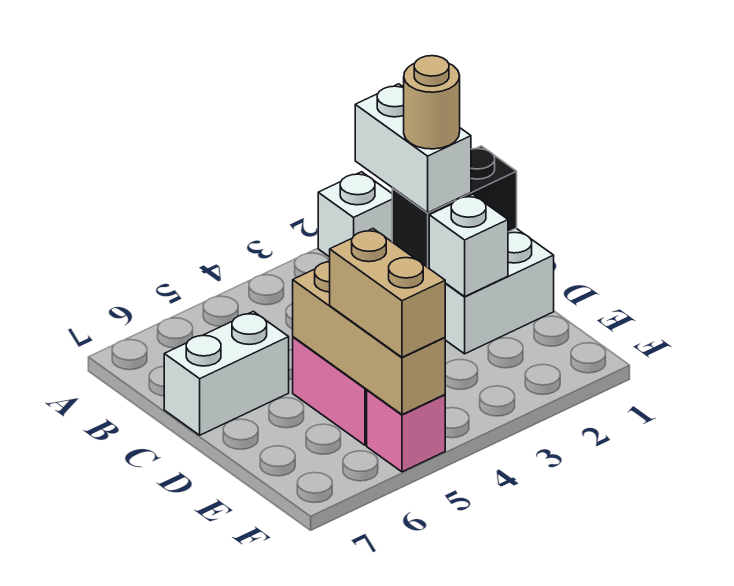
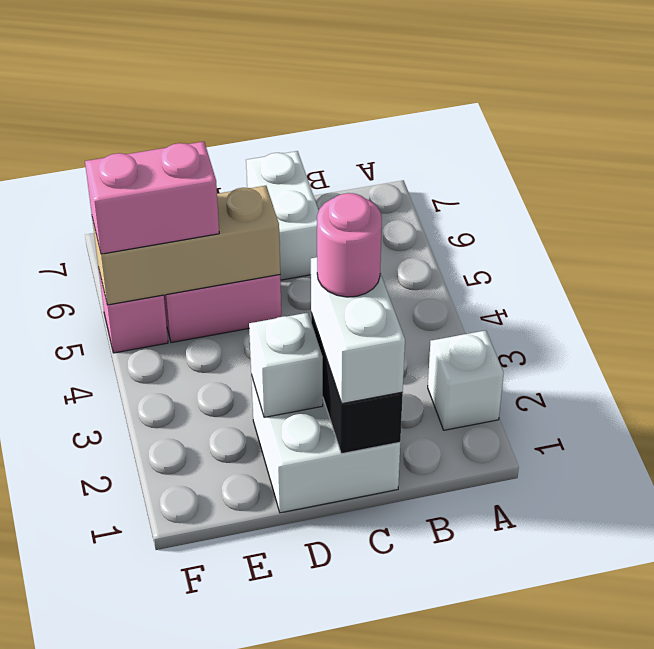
white brick B2:C2 level 3 -> white brick C1:C2 level 3
tan round brick C2 level 4 -> pink round brick C2 level 4
tan brick E5:F5 level 3 -> pink brick E5:F5 level 3

